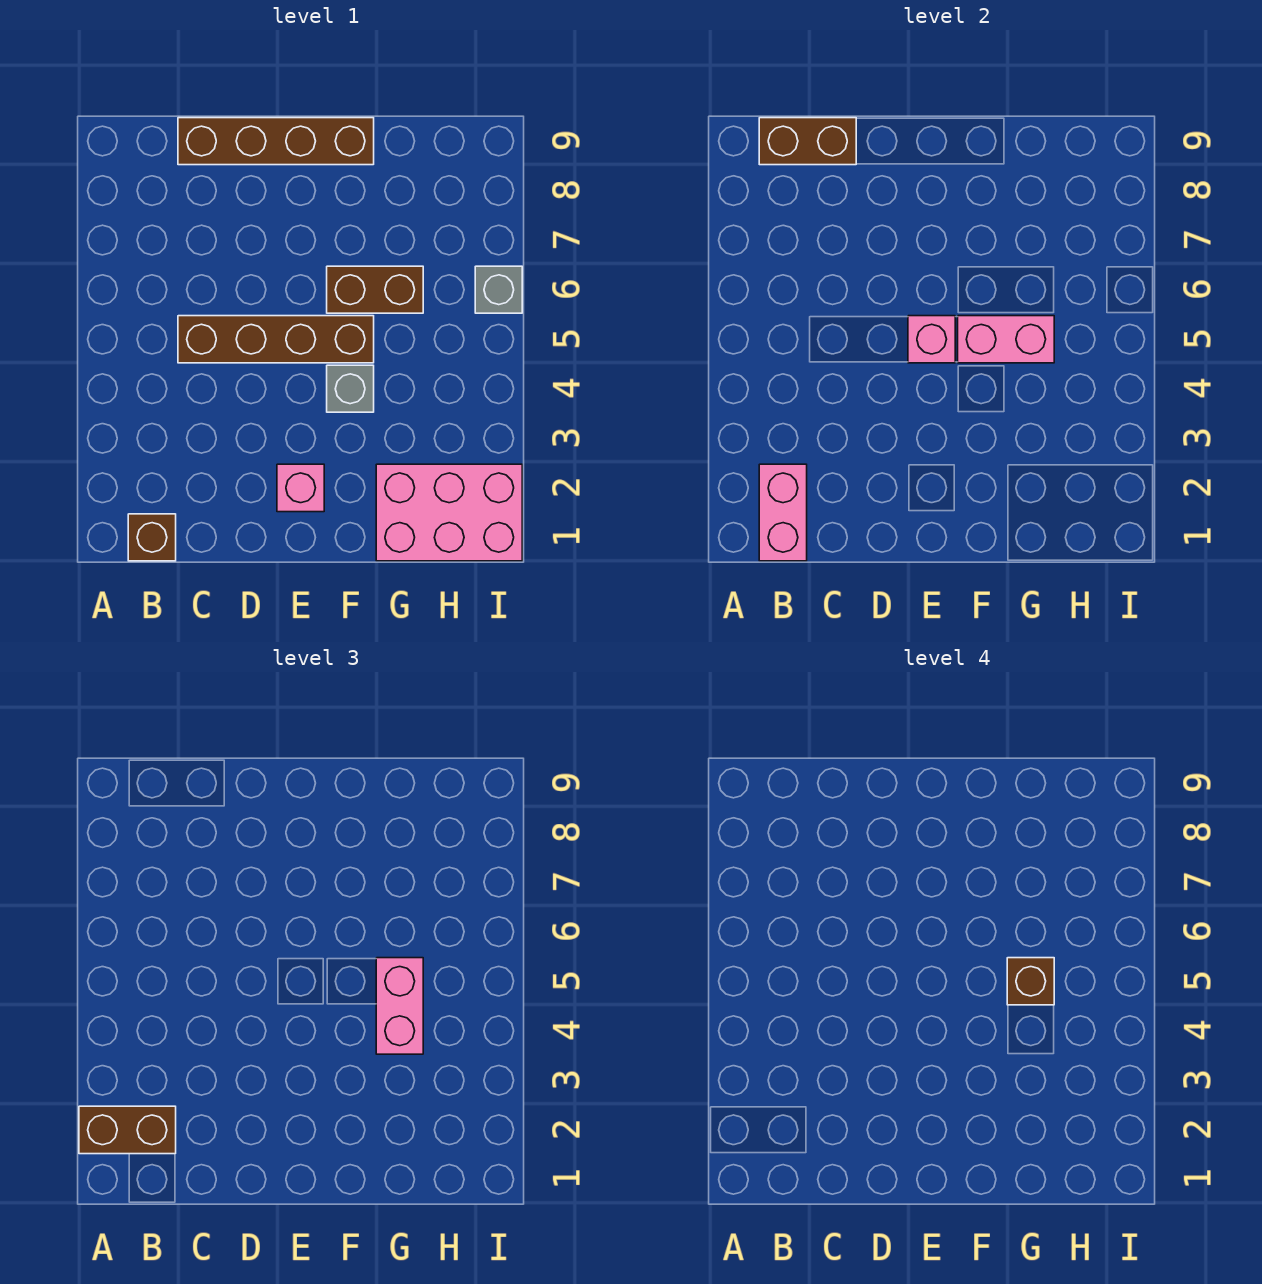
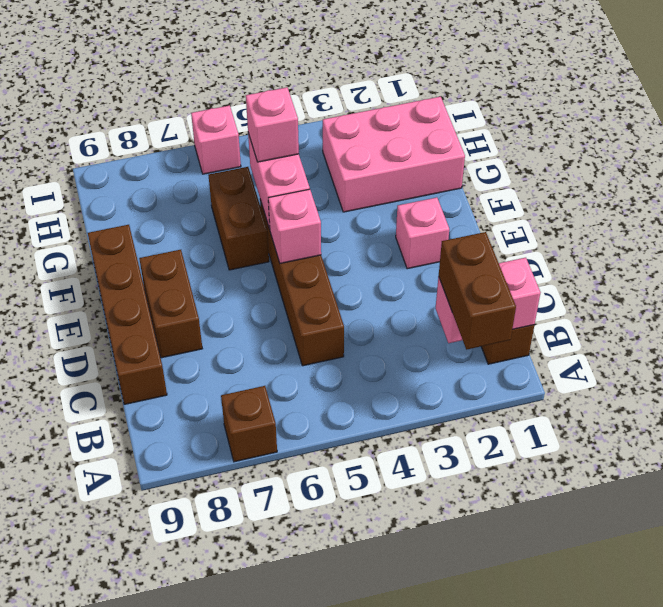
brown brick B9:C9 level 2 -> brown brick D8:E8 level 1
grey brick F4 level 1 -> none
pink brick G1:I2 level 1 -> pink brick G1:H3 level 1
pink brick G4:G5 level 3 -> pink brick G5 level 3
brown brick G5 level 4 -> brown brick A7 level 1
grey brick I6 level 1 -> pink brick I6 level 1

